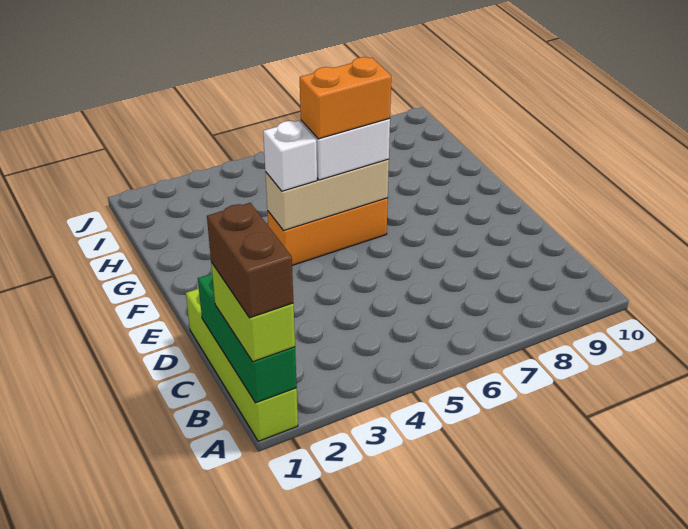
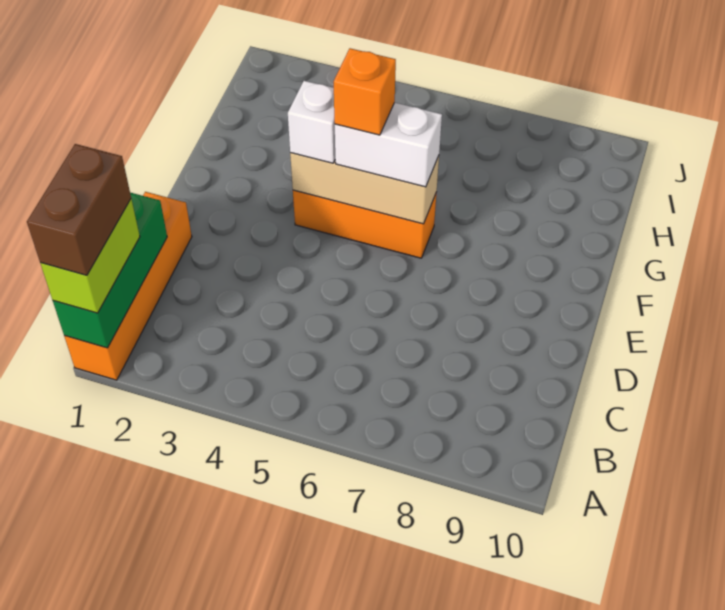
lime brick A1:D1 level 1 -> orange brick A1:D1 level 1
orange brick F5:F6 level 4 -> orange brick F5 level 4

